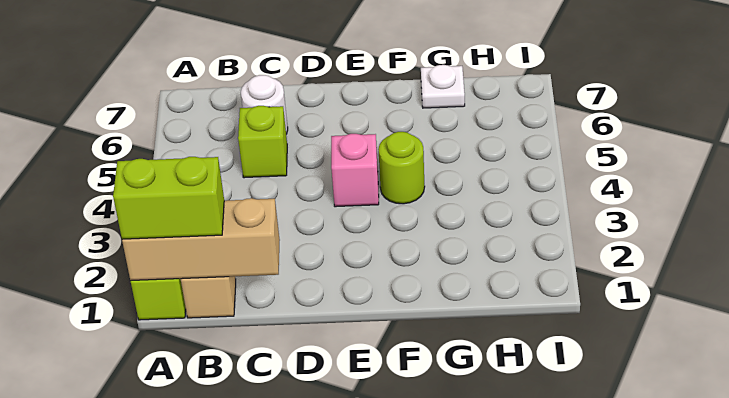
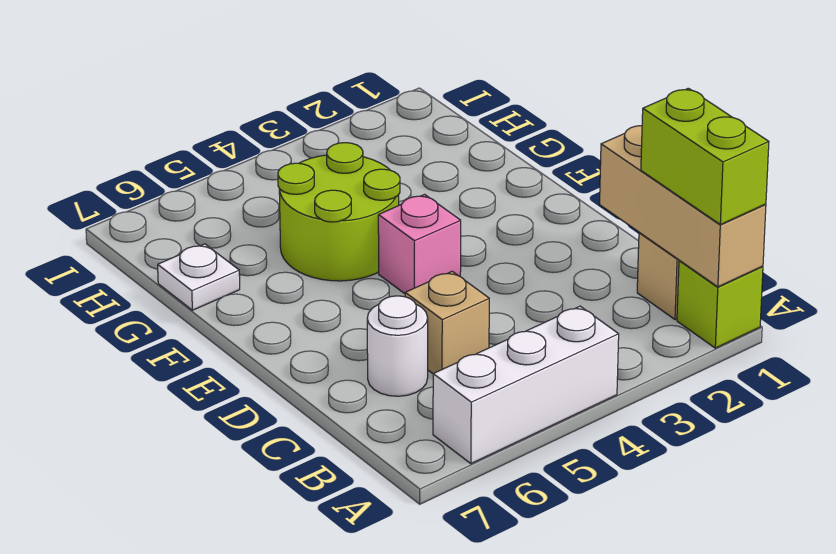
none -> white brick A4:A6 level 1
lime brick C5 level 1 -> tan brick C5 level 1
lime round brick F4 level 1 -> lime round brick F4:G5 level 1

